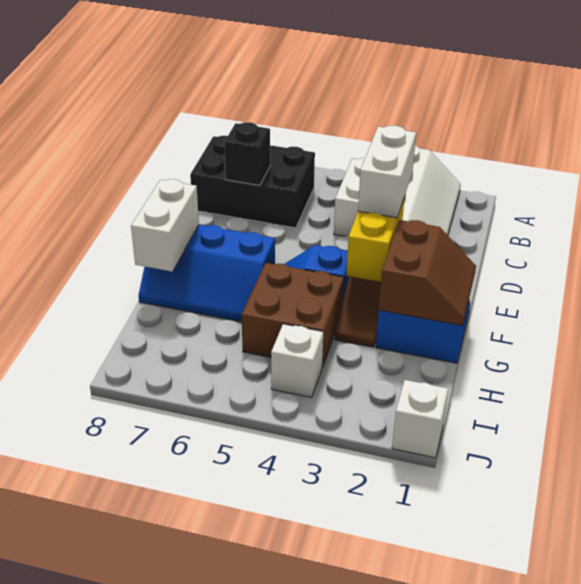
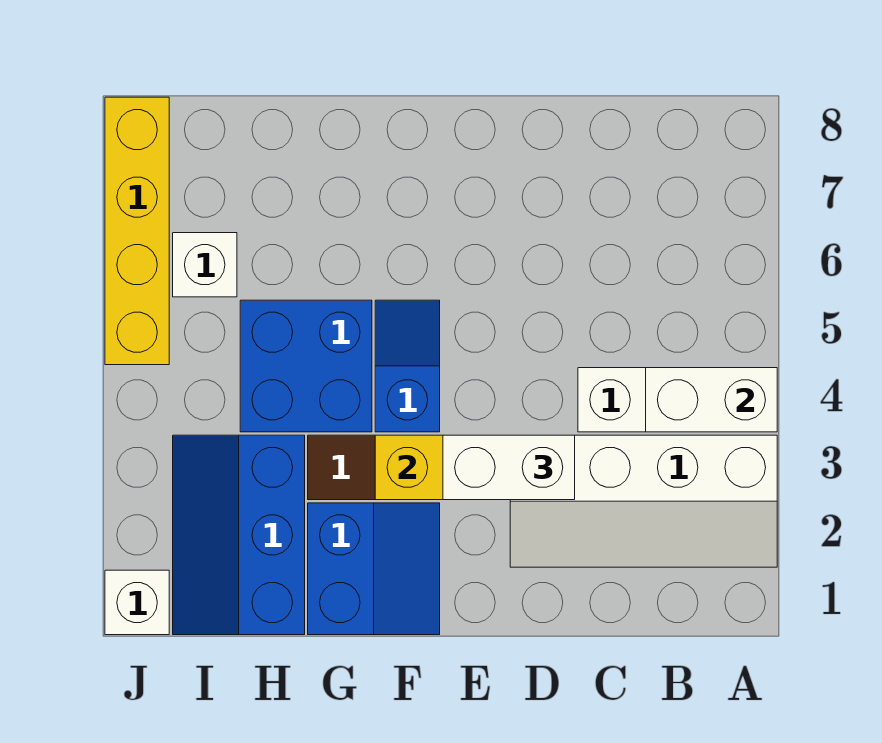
black brick B6:C8 level 1 -> none
black brick C7 level 2 -> none
brown slope F1:G2 level 2 top 2 -> none
blue slope F6:G8 level 1 top F -> blue slope H1:I3 level 1 top H
white brick F8:G8 level 2 -> white brick A4:B4 level 2
brown brick G4:H5 level 1 -> blue brick G4:H5 level 1
white brick I4 level 1 -> white brick I6 level 1
none -> yellow brick J5:J8 level 1

